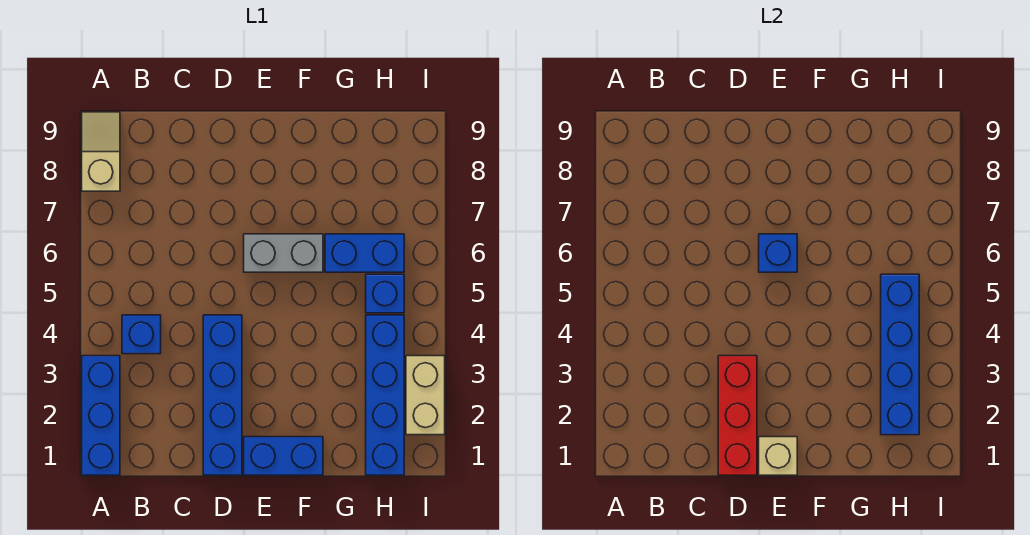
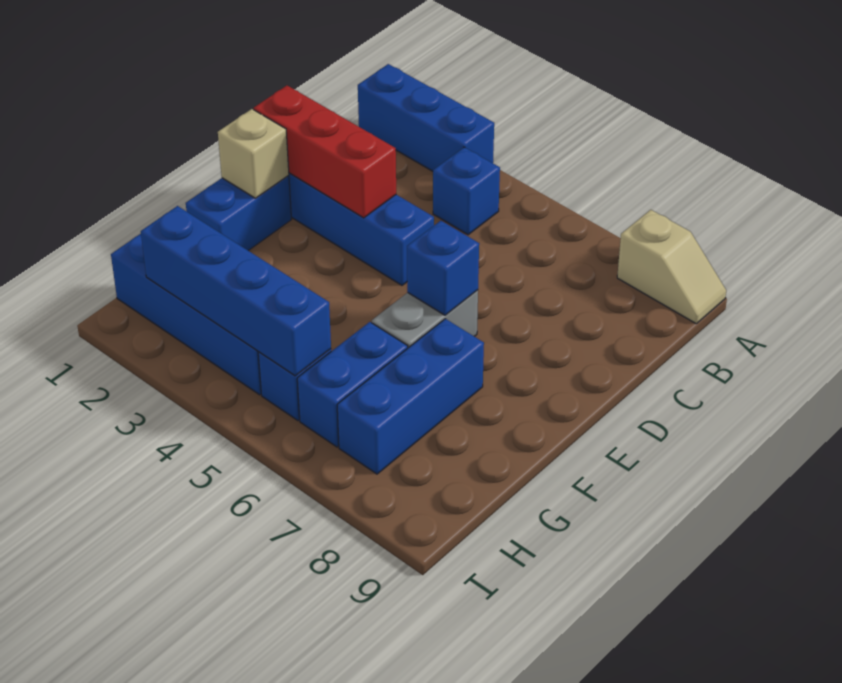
none -> blue brick F7:H7 level 1
tan brick I2:I3 level 1 -> none

